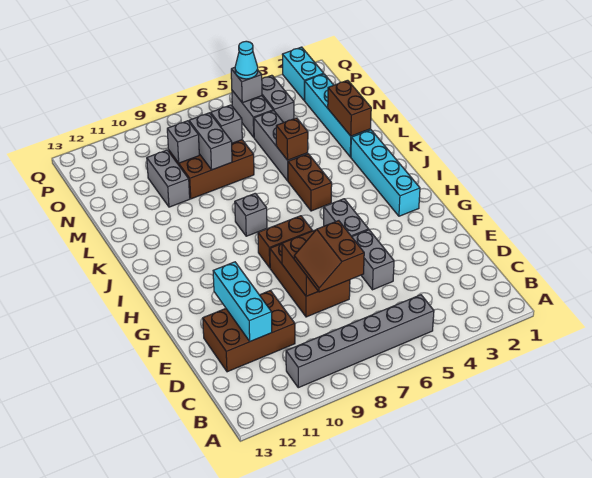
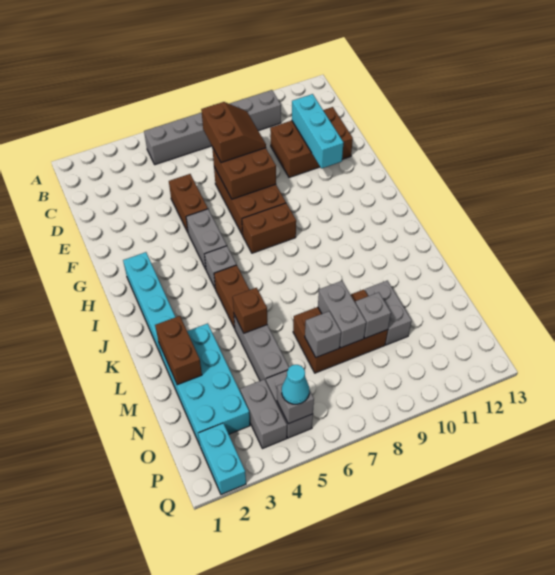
grey brick E5:F5 level 1 -> brown brick E5:F5 level 1
grey brick J8 level 1 -> grey brick I5 level 1
cyan brick L2:O2 level 1 -> cyan brick L2:O3 level 1

